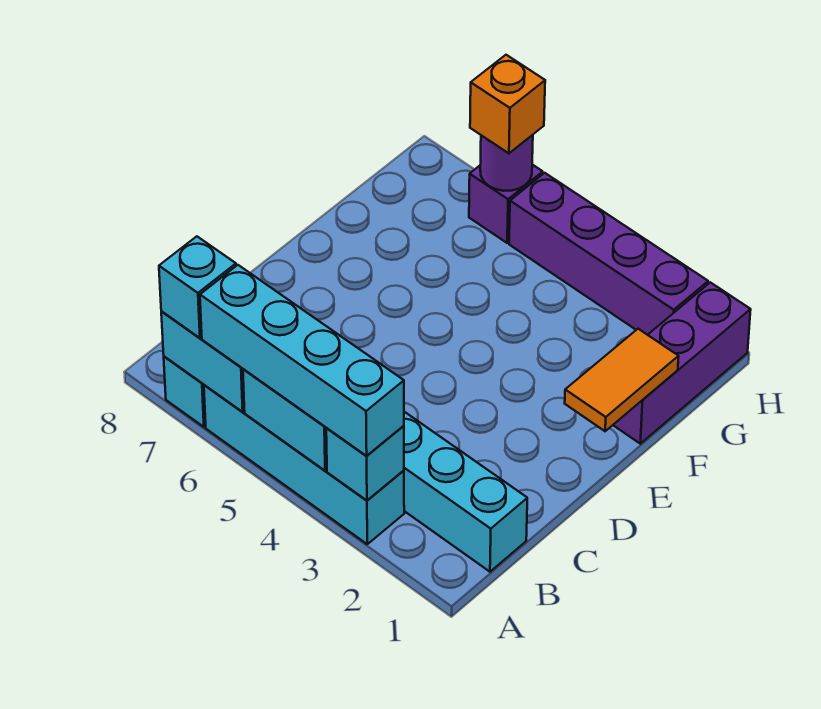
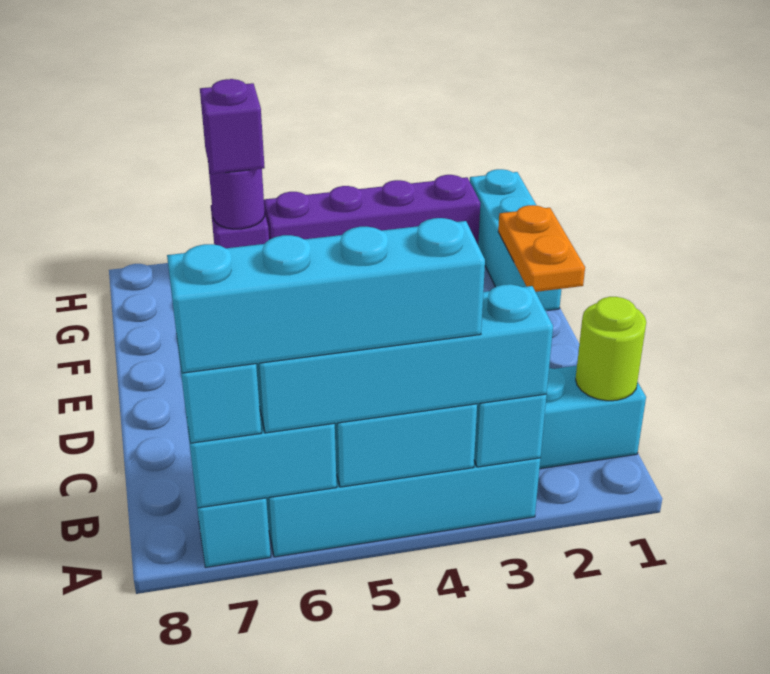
none -> cyan brick A4:A7 level 4
none -> lime round brick B1 level 2
orange tile E1:F1 level 2 -> orange plate E1:F1 level 2
purple brick F1:H1 level 1 -> cyan brick F1:H1 level 1
orange brick H6 level 3 -> purple brick H6 level 3

